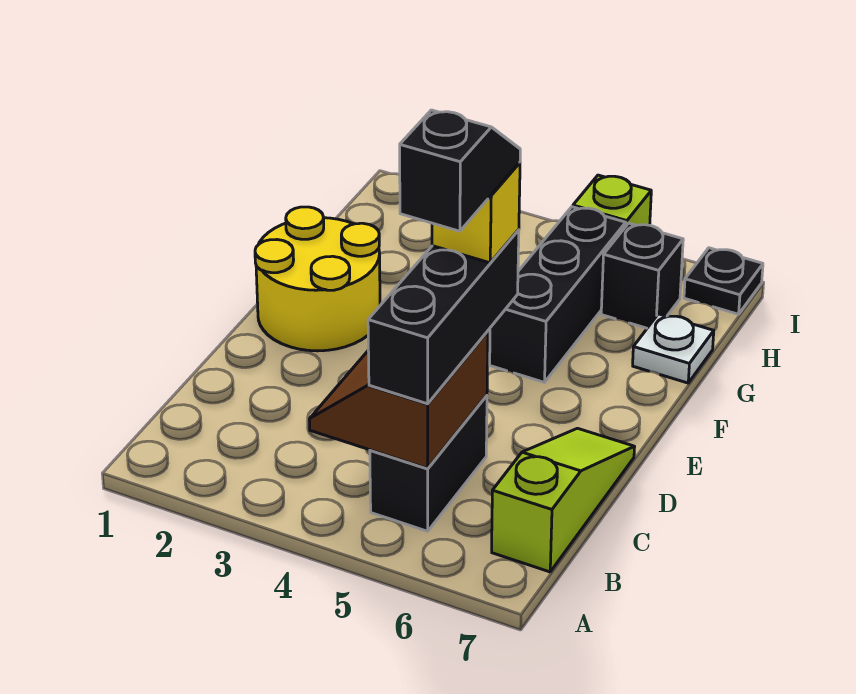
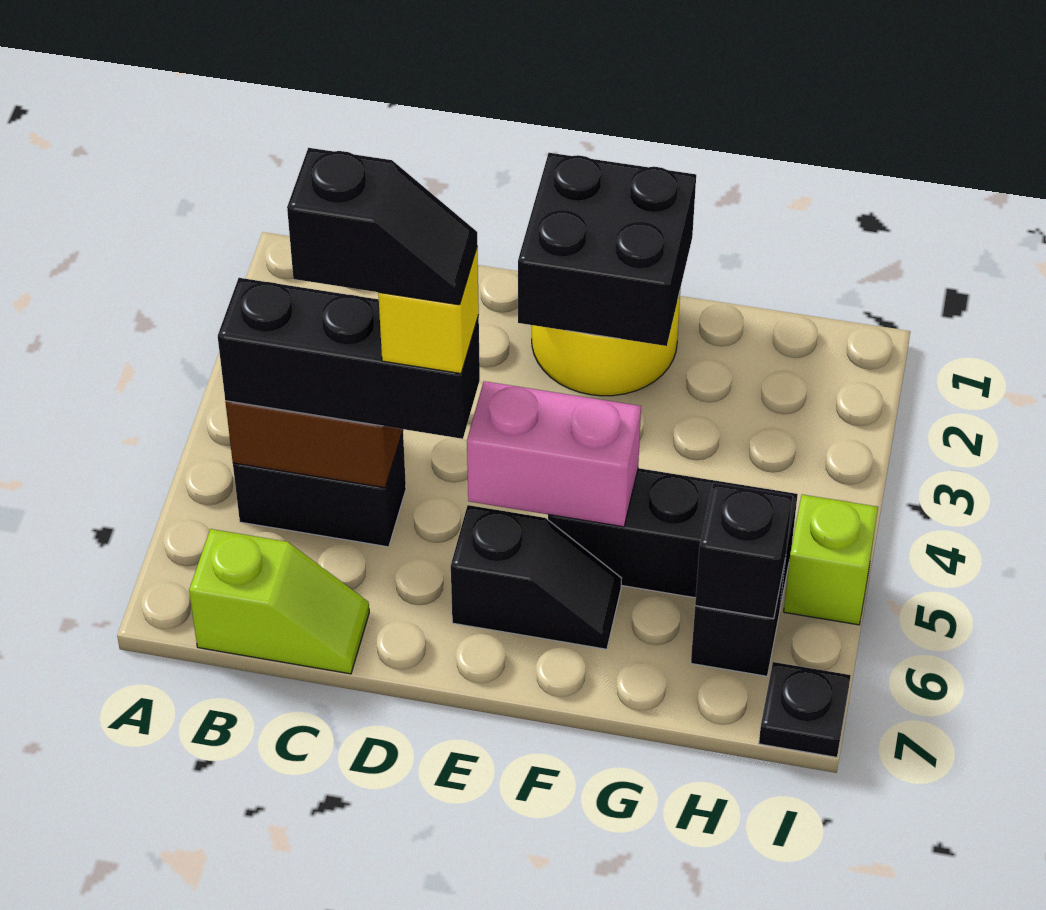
lime slope B7:D7 level 1 top B -> lime slope B7:C7 level 1 top B
none -> black brick E1:F2 level 2
none -> pink brick E5:F5 level 2
none -> black slope E6:F6 level 1 top E
white plate G7 level 1 -> none
none -> black brick H6 level 2

